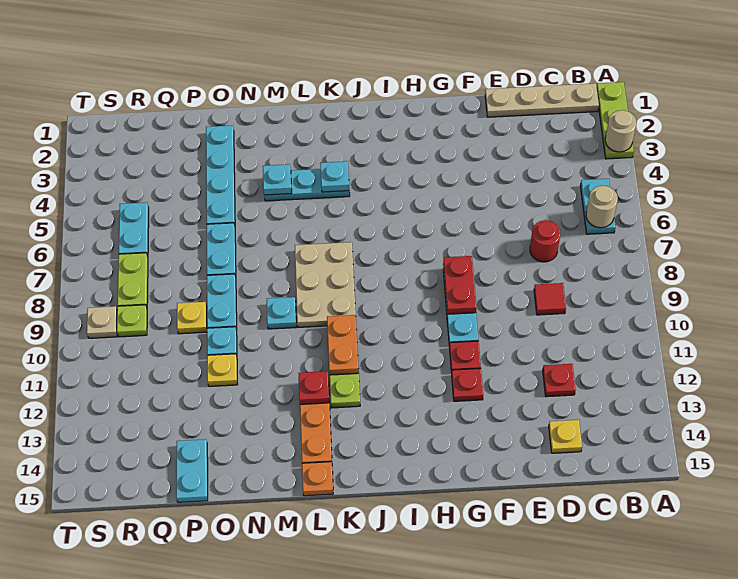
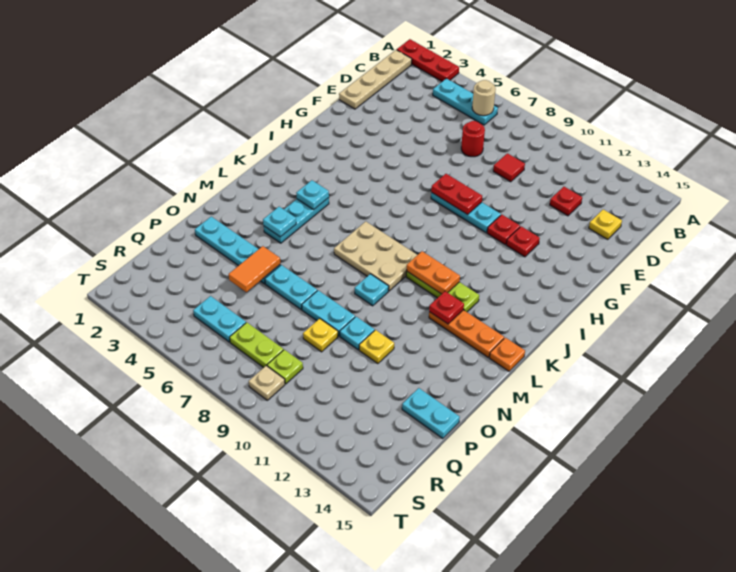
lime plate A1:A3 level 1 -> red plate A1:A3 level 1
tan round brick A3 level 2 -> none
cyan plate B5:B6 level 1 -> cyan plate B4:B6 level 1
none -> orange tile O5:P5 level 2

